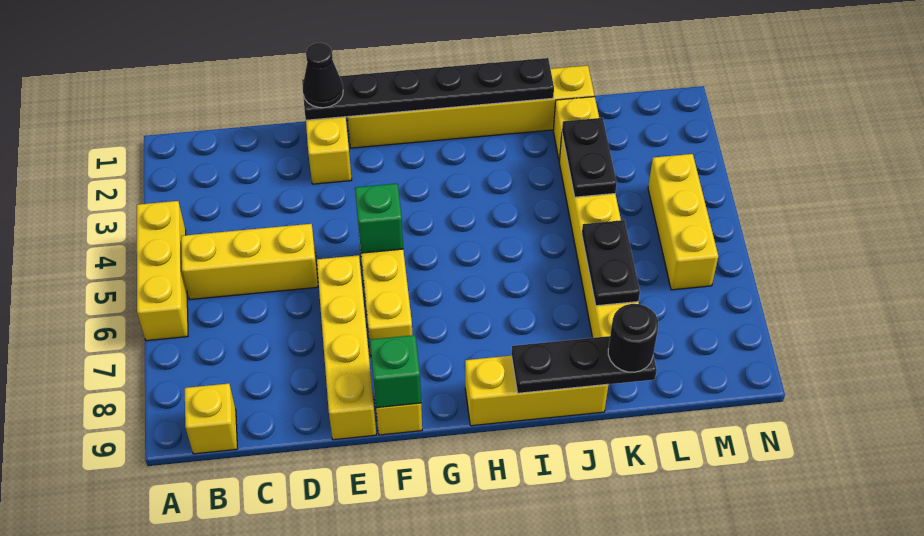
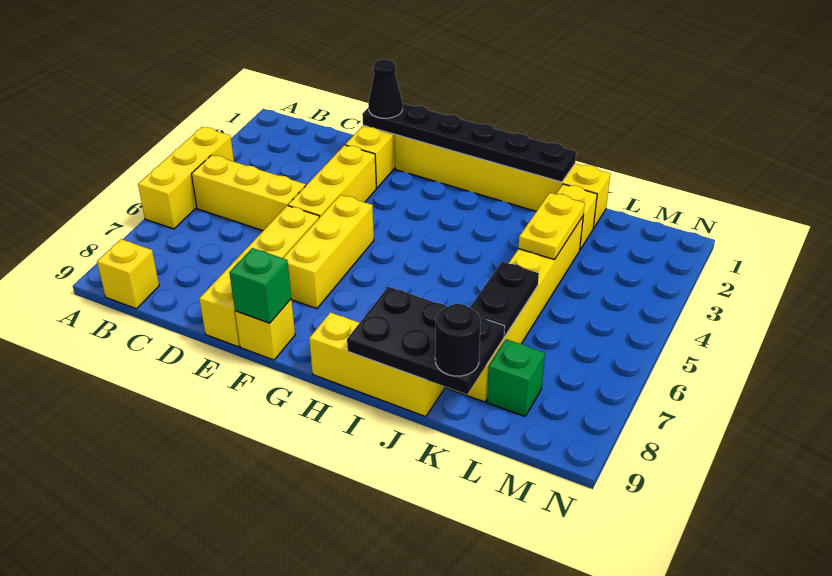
green brick F5 level 2 -> green brick L8 level 1
black plate I9:K9 level 2 -> black plate I8:K9 level 2
black plate K3:K4 level 2 -> yellow plate K3:K4 level 2
yellow brick M4:M6 level 1 -> yellow brick E3:E5 level 1

